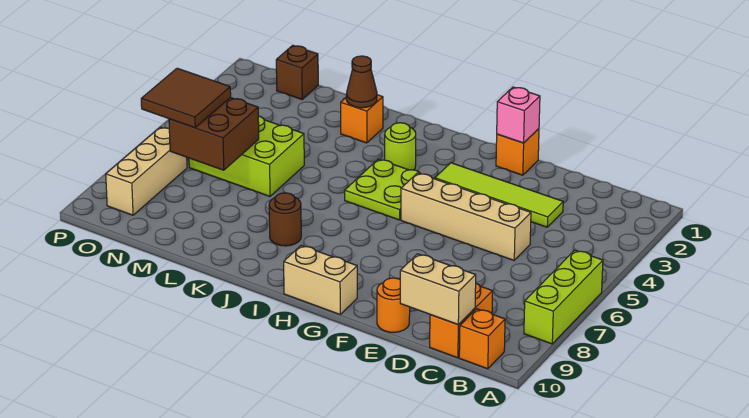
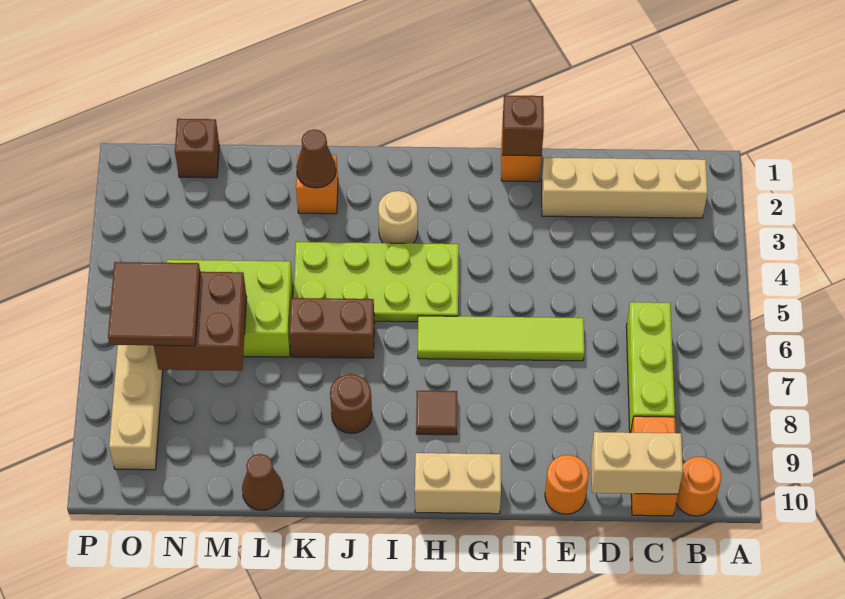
lime brick A6:A8 level 1 -> lime brick C6:C8 level 1
orange brick B10 level 1 -> orange round brick B10 level 1
lime tile D3:G3 level 1 -> lime tile E6:H6 level 1
tan brick D5:G5 level 1 -> tan brick B2:E2 level 1
pink brick F1 level 2 -> brown brick F1 level 2
lime plate H4:I5 level 1 -> lime plate H4:K5 level 1
none -> brown tile H8 level 1
lime round brick I3 level 1 -> tan round brick I3 level 1
none -> brown brick J6:K6 level 1
none -> brown cone L10 level 1

